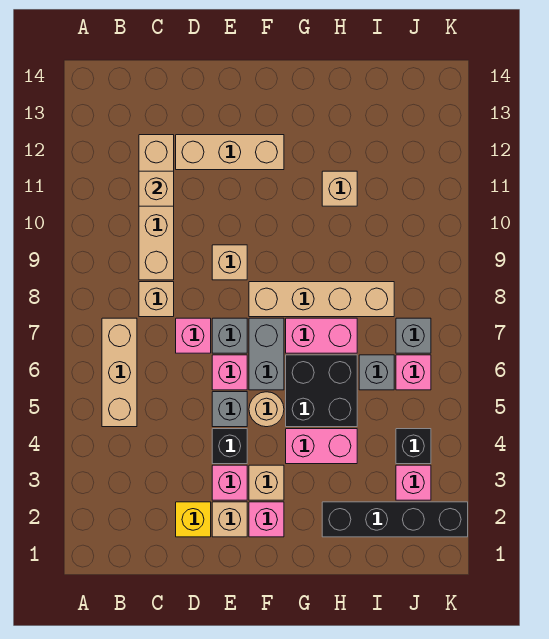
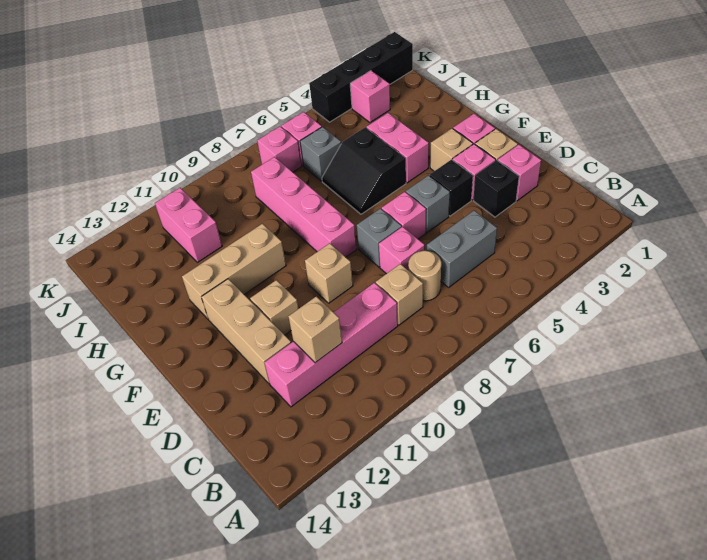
tan brick B5:B7 level 1 -> tan brick G10:G12 level 1
tan brick C9:C12 level 1 -> pink brick C9:C12 level 1
yellow brick D2 level 1 -> pink brick D2 level 1
tan round brick F5 level 1 -> tan round brick C7 level 1
grey brick F6:F7 level 1 -> grey brick C5:C6 level 1
tan brick F8:I8 level 1 -> pink brick F8:I8 level 1
black brick G5:H6 level 1 -> black slope G5:H6 level 1 top 5
pink brick G7:H7 level 1 -> pink brick I11:J11 level 1
black brick H2:K2 level 1 -> black brick K1:K4 level 1
tan brick H11 level 1 -> tan brick E11 level 1
black brick J4 level 1 -> black brick D3 level 1
grey brick J7 level 1 -> pink brick J7 level 1

